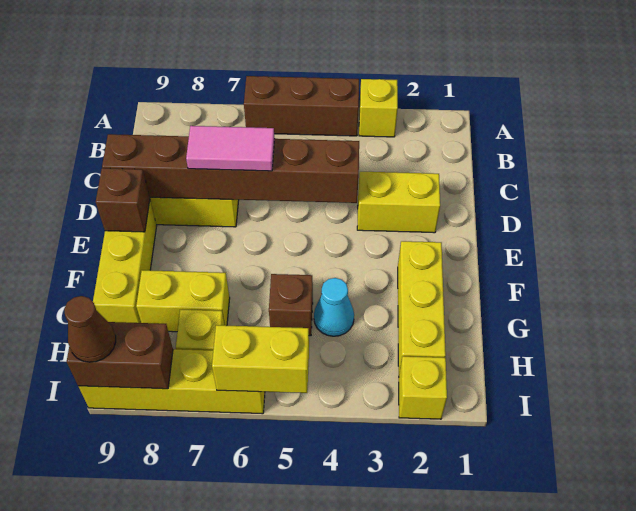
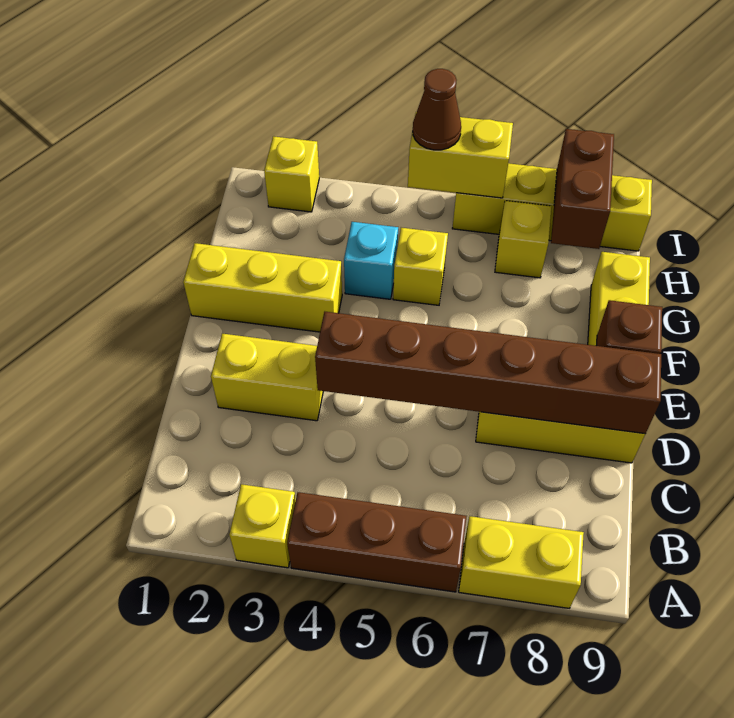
pink tile D6:D7 level 3 -> none
yellow brick F2:H2 level 1 -> yellow brick F1:F3 level 1
cyan cone G4 level 1 -> cyan brick G4 level 1
brown brick G5 level 1 -> yellow brick G5 level 1
yellow brick G7:G8 level 1 -> yellow brick A7:A8 level 1
brown brick I8:I9 level 2 -> brown brick H8:I8 level 2
brown cone I9 level 3 -> brown cone I5 level 3

